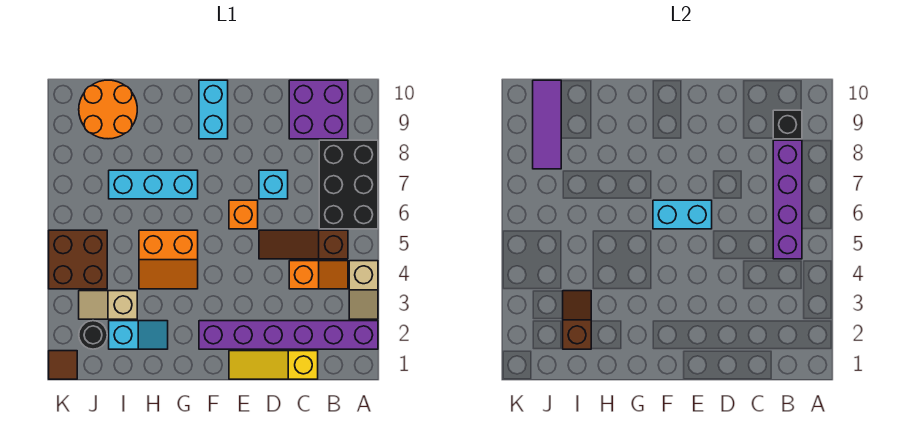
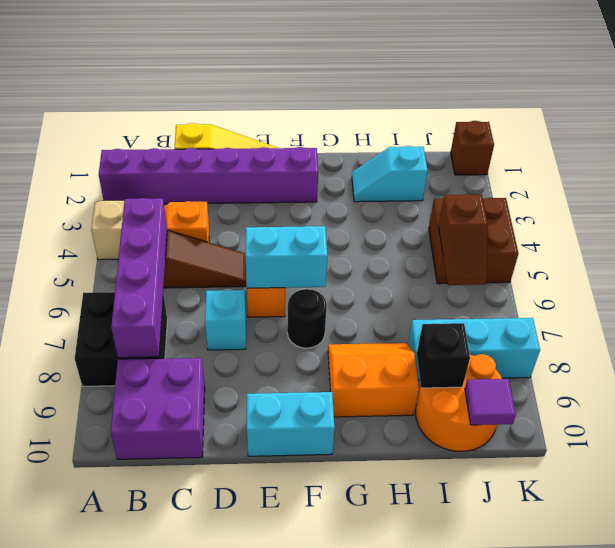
black brick A6:B8 level 1 -> black brick A7:B8 level 1
black brick B9 level 2 -> black brick I9 level 2
cyan brick F9:F10 level 1 -> cyan brick E10:F10 level 1
orange slope G4:H5 level 1 top 5 -> orange slope G8:H9 level 1 top 9
cyan brick G7:I7 level 1 -> cyan brick I8:K8 level 1
brown slope I2:I3 level 2 top 2 -> brown slope J5:J6 level 2 top 5
tan slope I3:J3 level 1 top I -> none
black round brick J2 level 1 -> black round brick F7 level 1
purple tile J8:J10 level 2 -> purple tile J10 level 2
brown tile K1 level 1 -> brown brick K1 level 1

